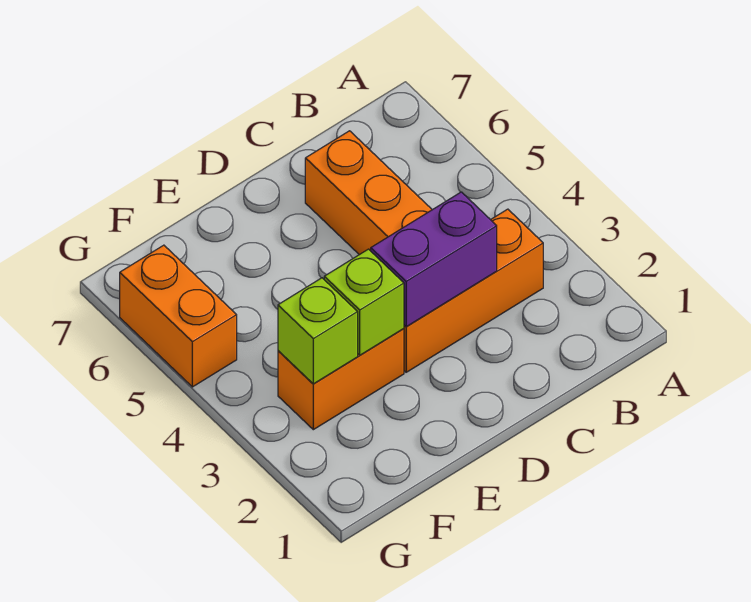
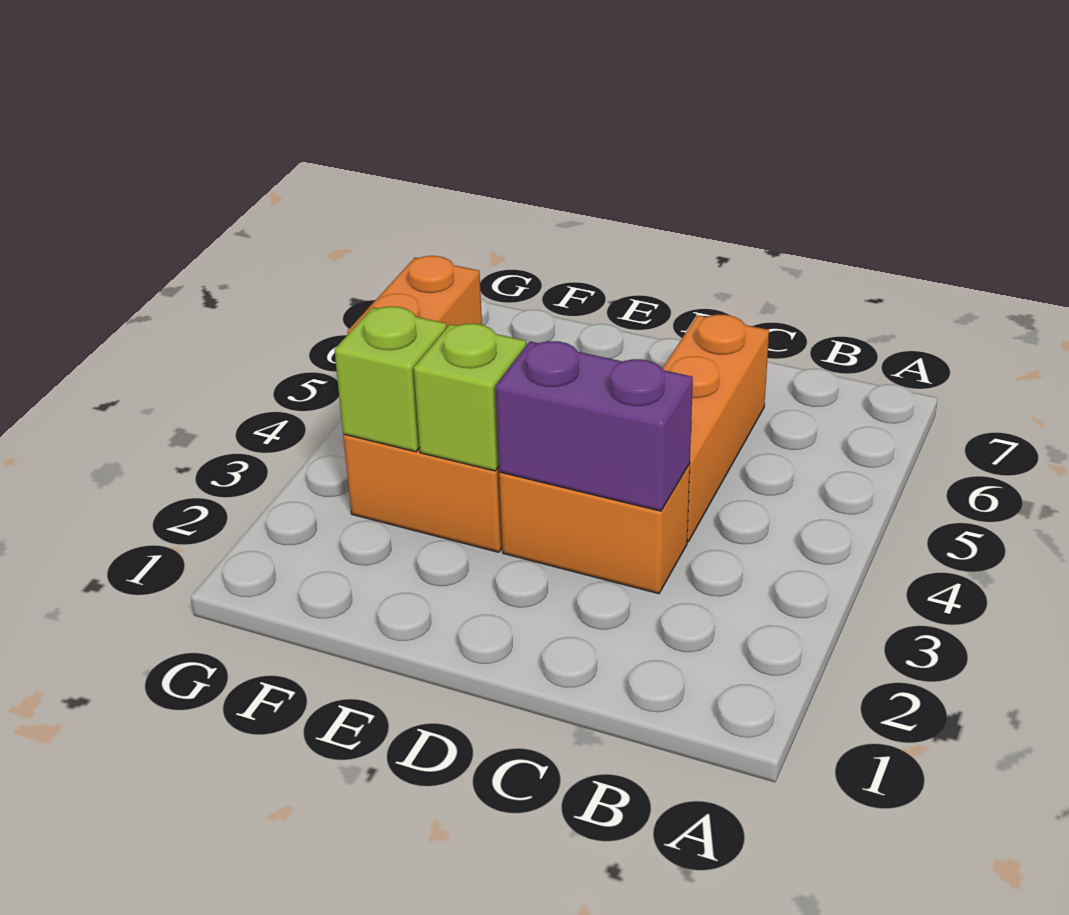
orange brick B3:D3 level 1 -> orange brick C3:D3 level 1

